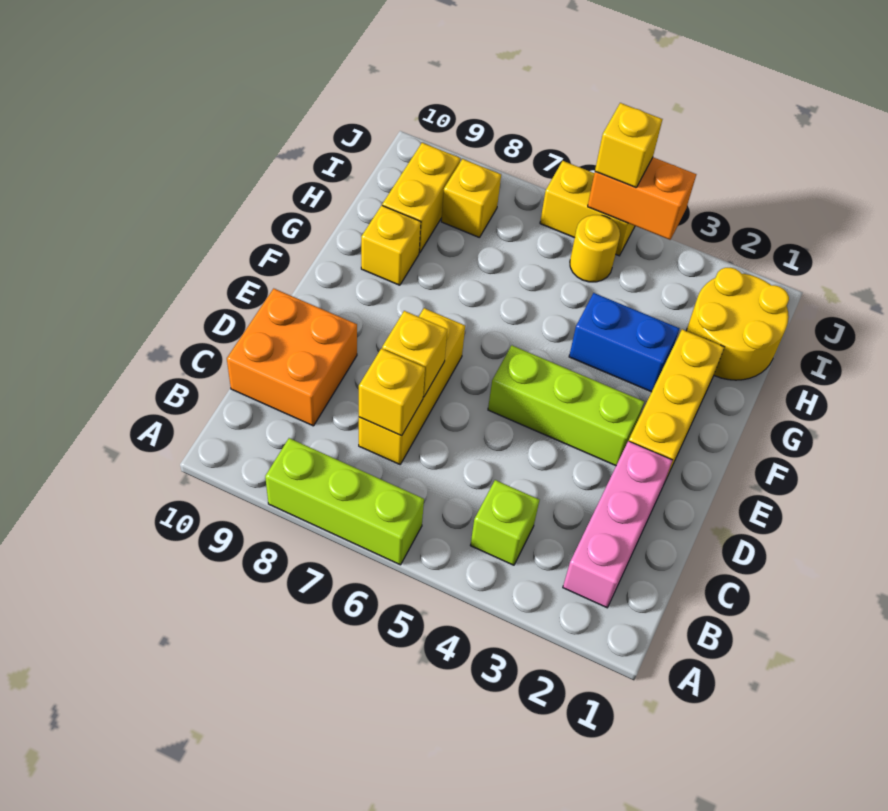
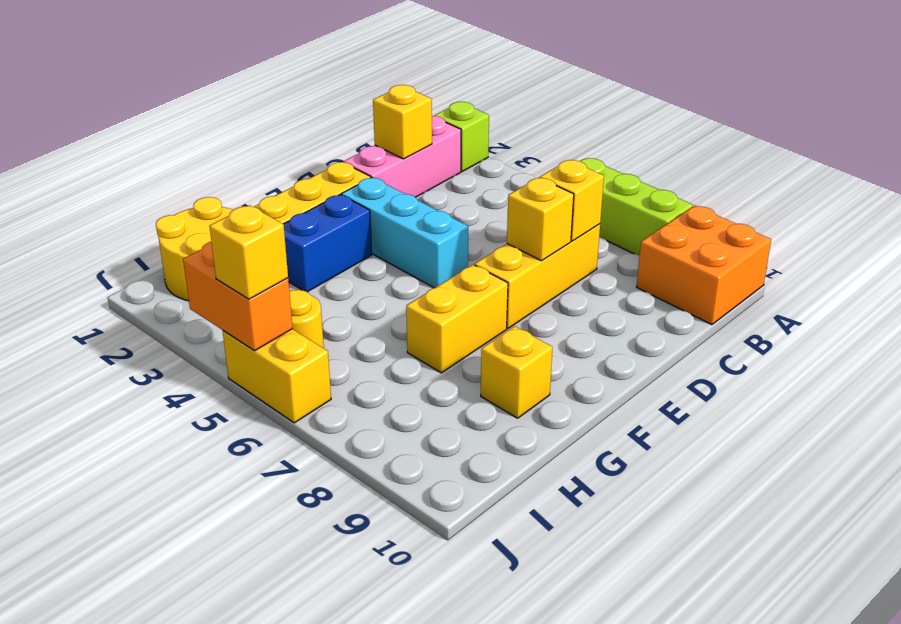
lime brick B4 level 1 -> lime brick A2 level 1
orange brick C9:D10 level 1 -> orange brick A9:B10 level 1
lime brick E3:E5 level 1 -> cyan brick E3:E5 level 1
blue brick G3:G4 level 1 -> blue brick F3:G3 level 1
yellow brick H9:I9 level 1 -> yellow brick F7:G7 level 1
yellow brick I8 level 1 -> yellow brick C2 level 2

